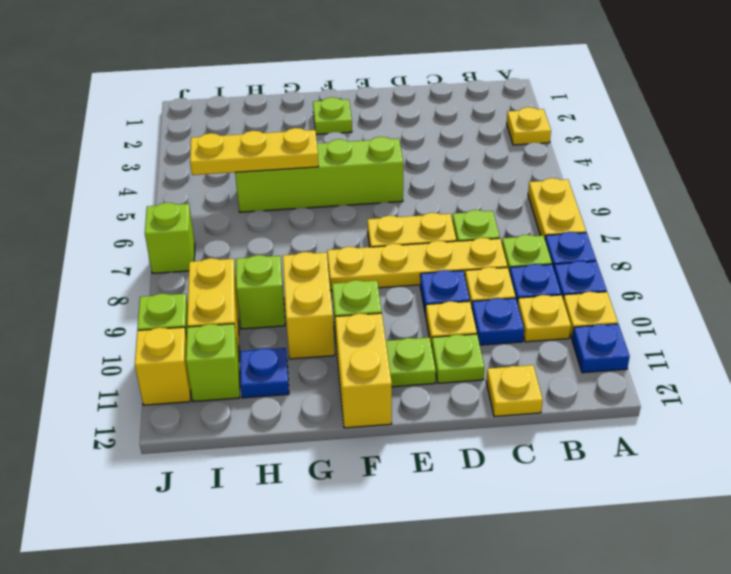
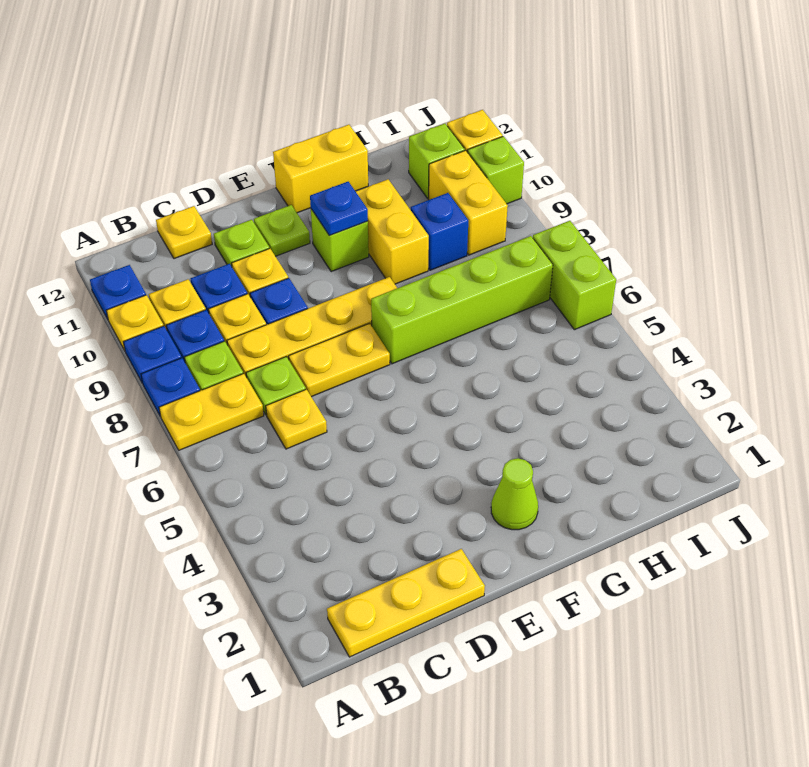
yellow plate A3 level 1 -> yellow plate C6 level 1
yellow plate A6:A7 level 1 -> yellow plate A7:B7 level 1
lime brick E5:H5 level 1 -> lime brick F7:I7 level 1
lime plate F2 level 1 -> lime cone F2 level 1
yellow brick F11:F12 level 1 -> yellow brick F12:G12 level 1
yellow plate G5:I5 level 2 -> yellow plate B1:D1 level 1
lime brick H9 level 1 -> blue brick H9 level 1
blue plate H11 level 1 -> blue plate F10 level 2
lime brick J7 level 1 -> lime brick J6:J7 level 1

